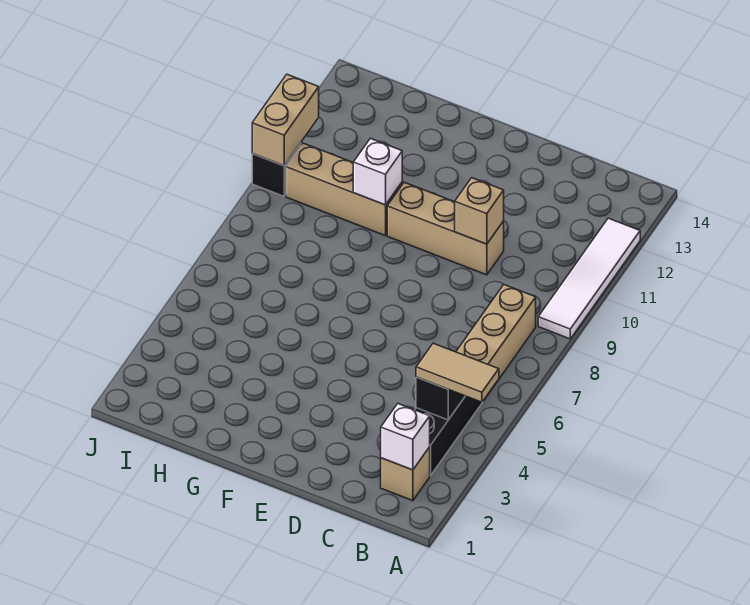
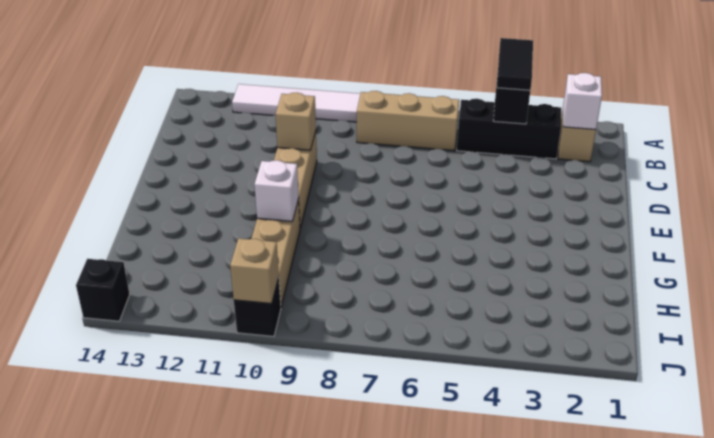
tan tile A4:B4 level 3 -> black tile A4:B4 level 3
tan brick J10:J11 level 2 -> tan brick J10 level 2
none -> black brick J14 level 1

